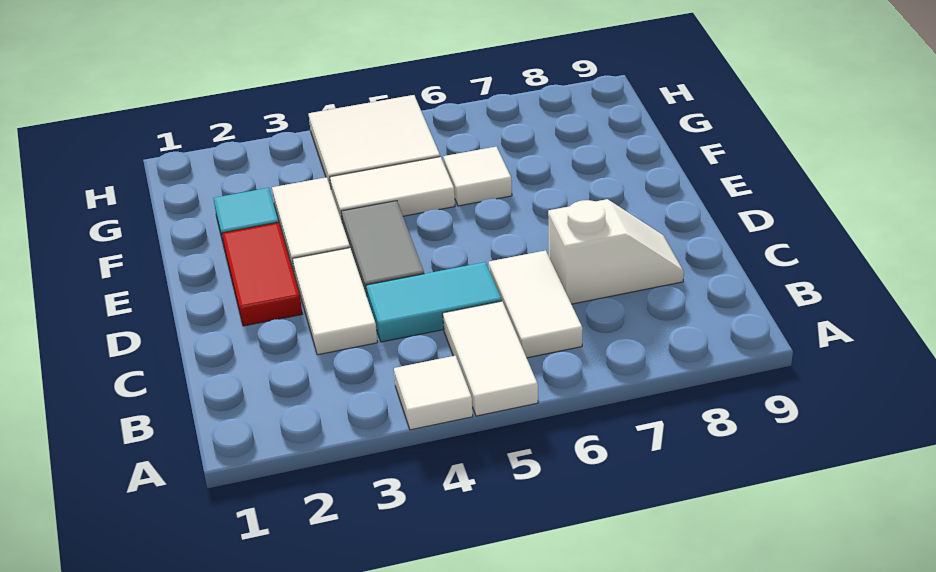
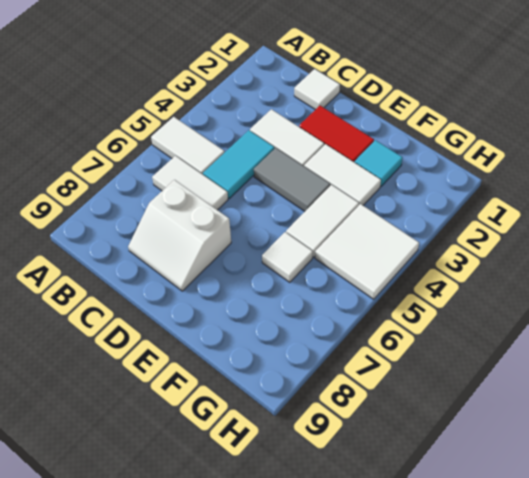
white tile A4 level 1 -> white tile C1 level 1
white slope C7:C8 level 1 top 7 -> white slope C7:D8 level 1 top 7

